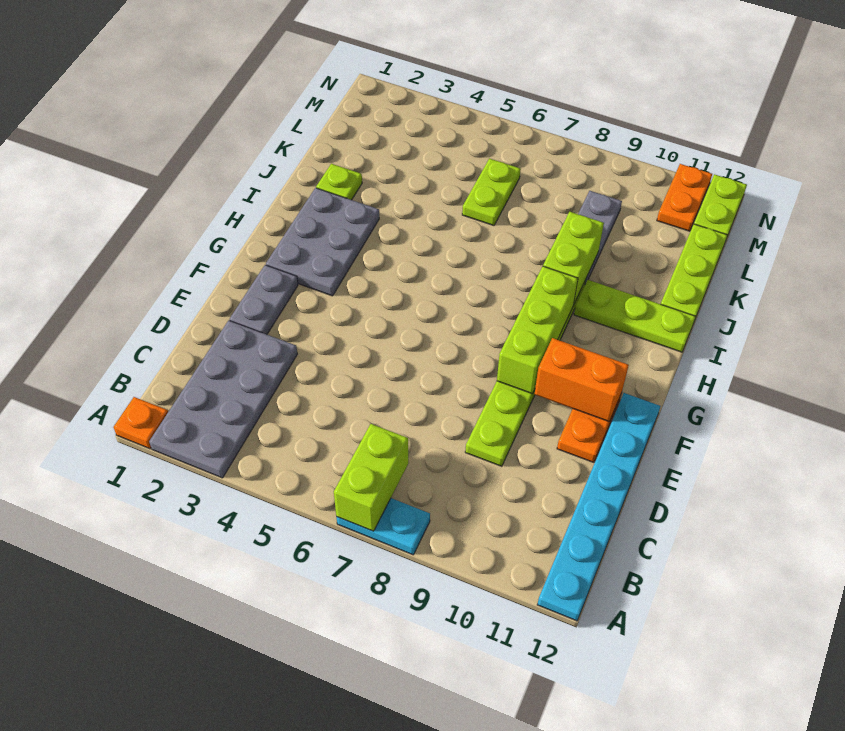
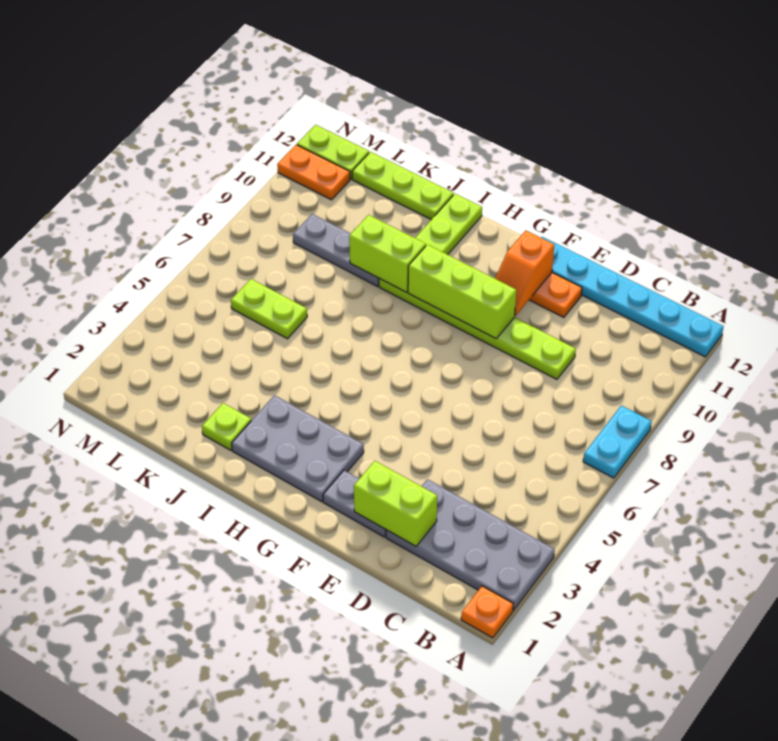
lime brick A7:B7 level 2 -> lime brick D2:E2 level 2
orange brick F10:F11 level 2 -> orange slope F10:F11 level 2 top 11

